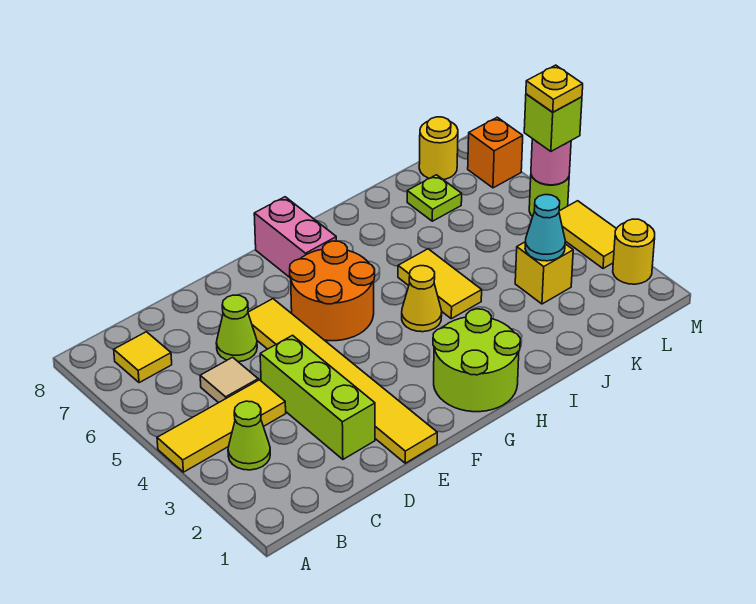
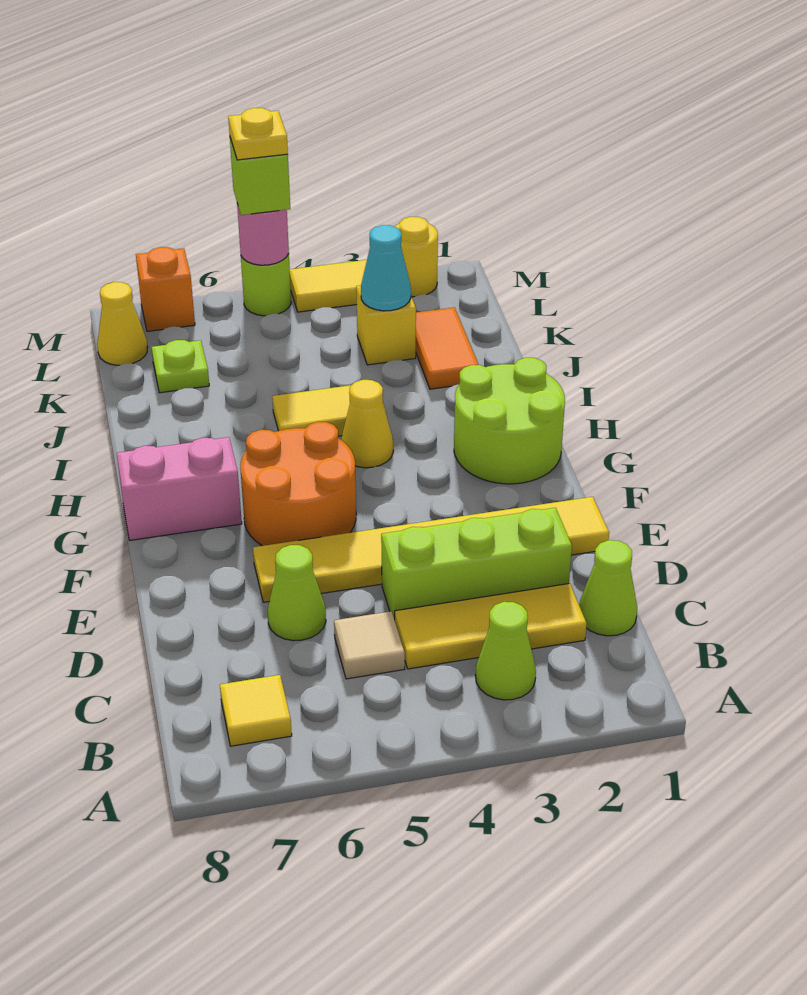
yellow tile A4:C4 level 1 -> yellow tile C2:C4 level 1
none -> lime cone C1 level 1
none -> orange tile J2:K2 level 1
yellow round brick L8 level 1 -> yellow cone L8 level 1

